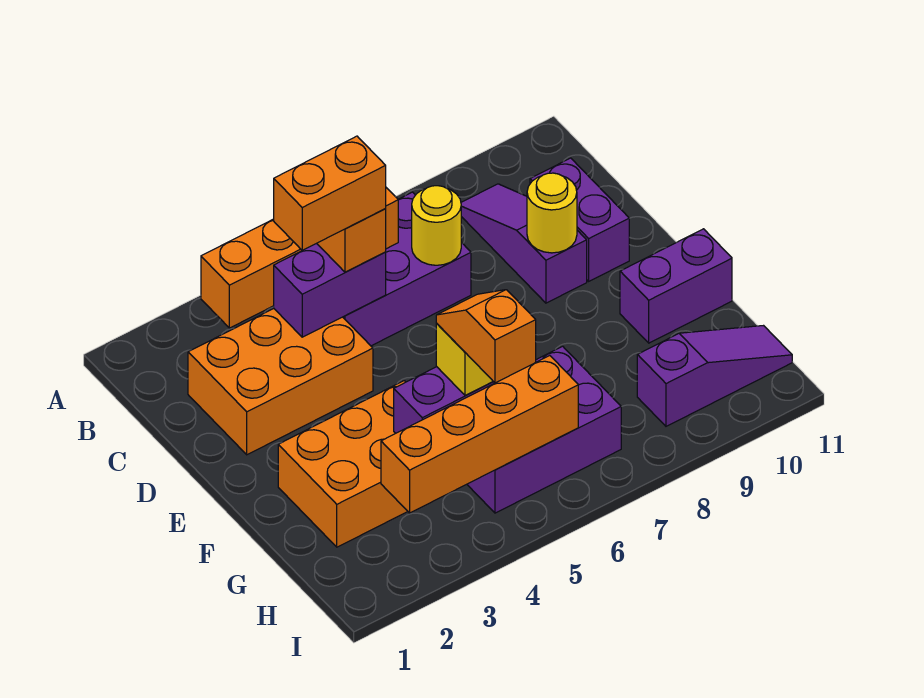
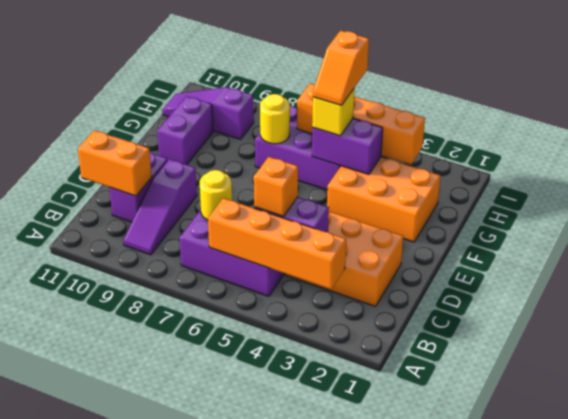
orange brick C4:C5 level 4 -> orange brick C10:C11 level 2
yellow round brick D9 level 2 -> yellow round brick G7 level 2
purple brick F10:F11 level 1 -> purple brick F10:G10 level 1

